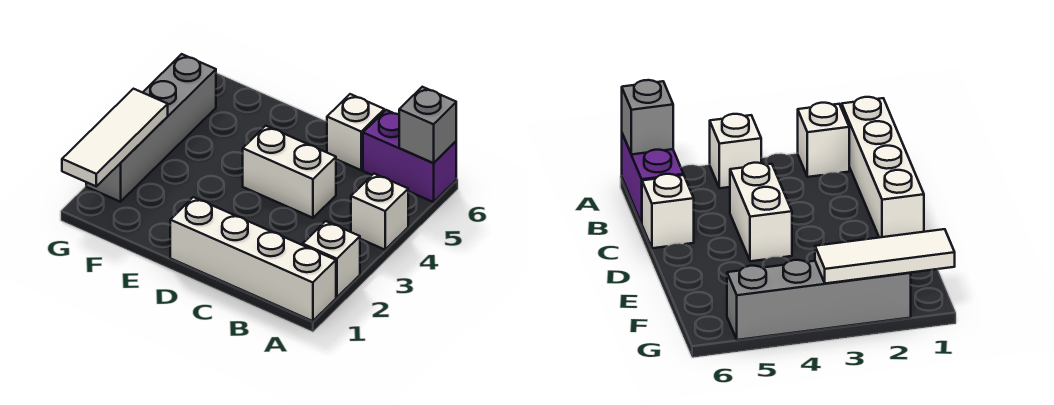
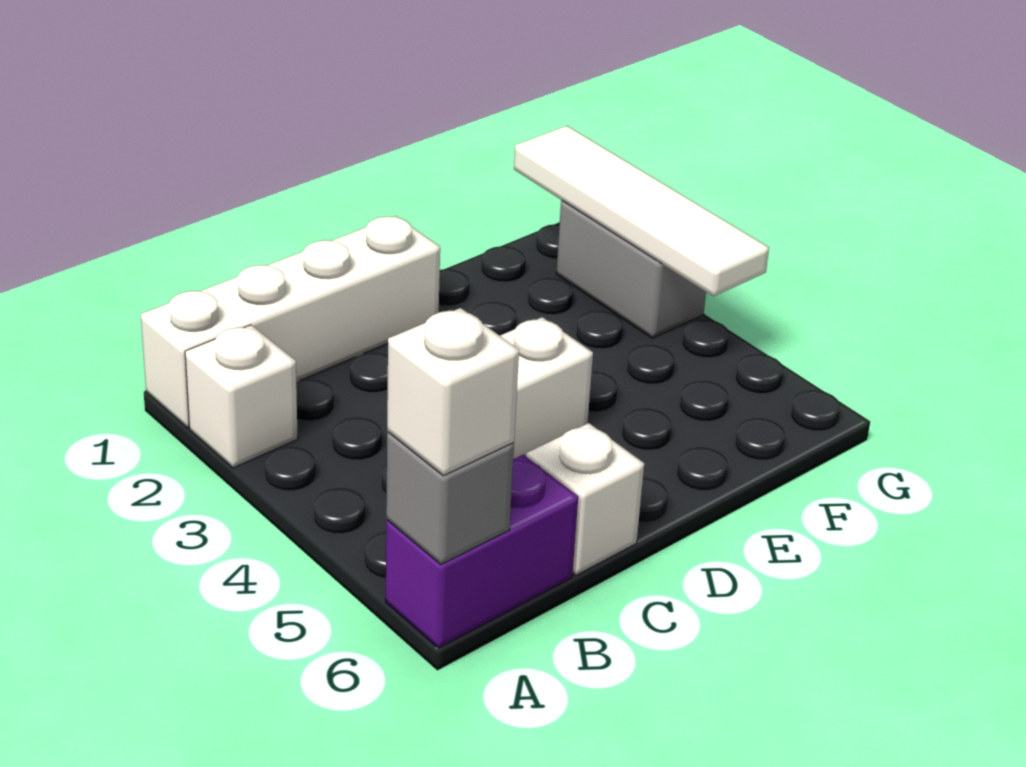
white brick A4 level 1 -> white brick A6 level 3
white tile G1:G3 level 2 -> white tile G1:G4 level 2
grey brick G2:G5 level 1 -> grey brick G2:G3 level 1

